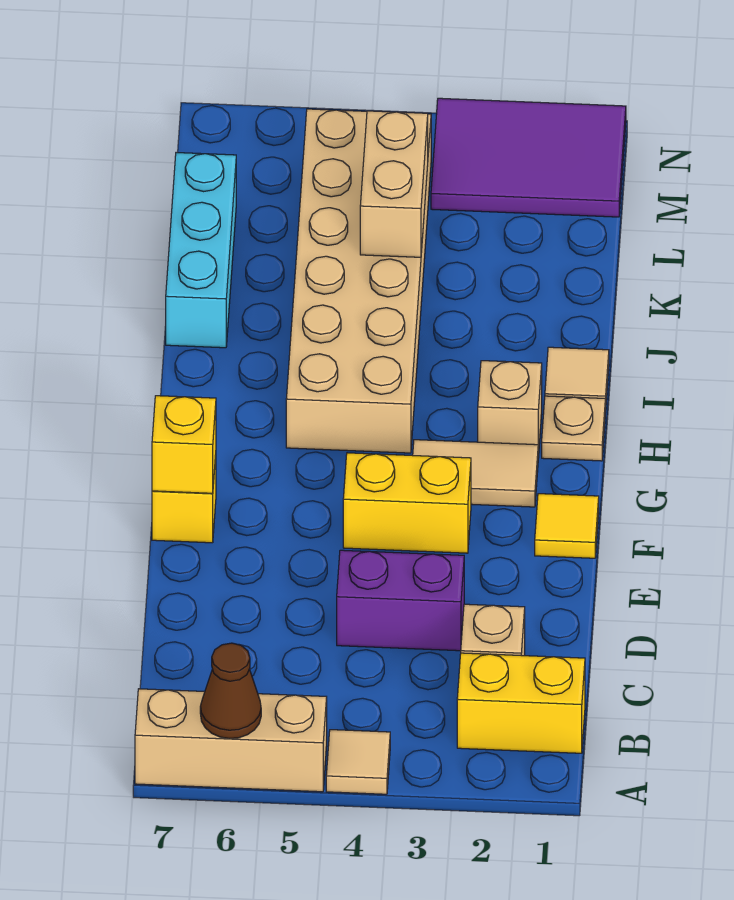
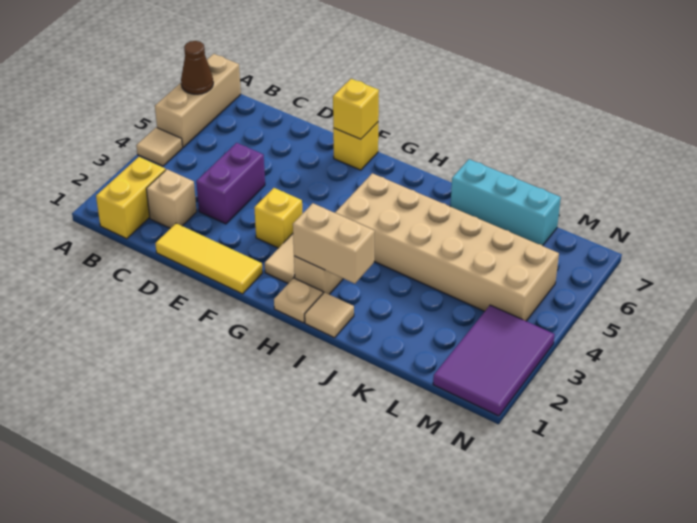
yellow tile F1 level 1 -> yellow tile D1:F1 level 1
yellow brick F3:F4 level 1 -> yellow brick F3 level 1
tan brick K4:L4 level 2 -> tan brick H2:I2 level 2

